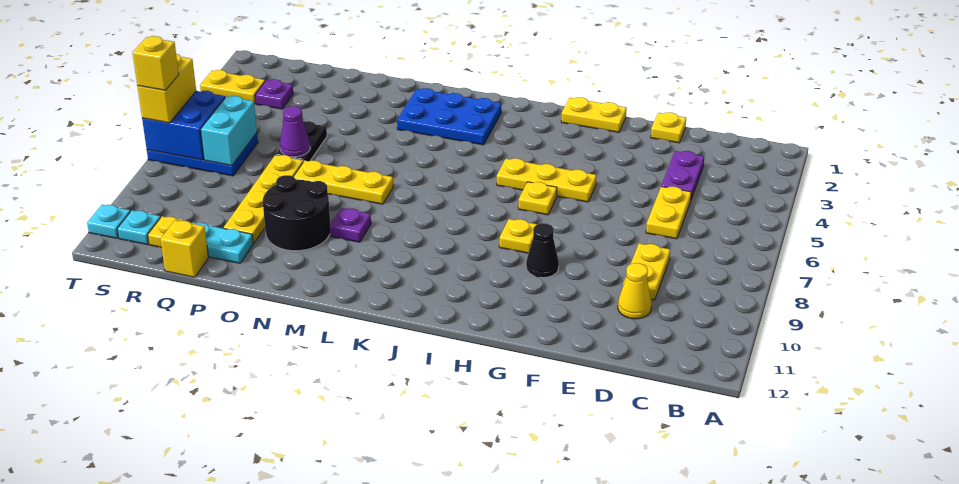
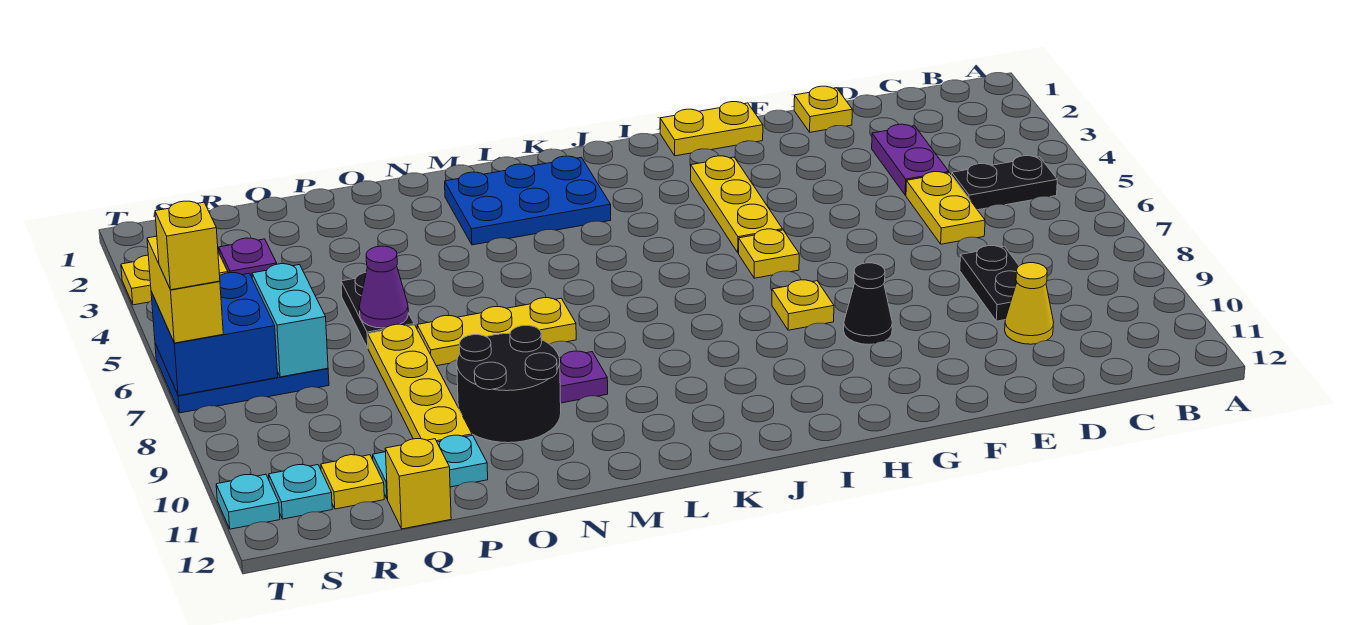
none -> black plate B5:C5 level 1
yellow plate D8:D9 level 1 -> black plate D8:D9 level 1
yellow plate G5:I5 level 1 -> yellow plate H3:H5 level 1

